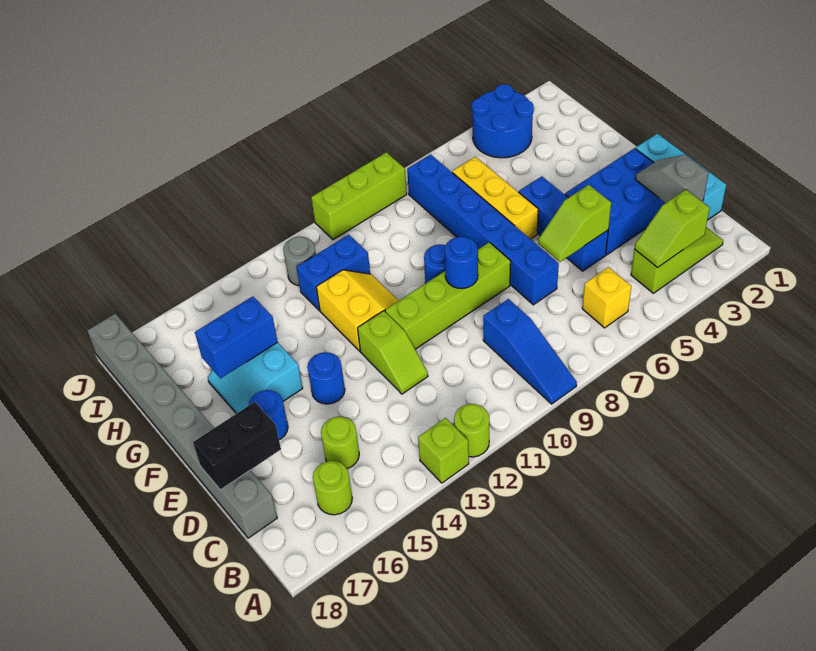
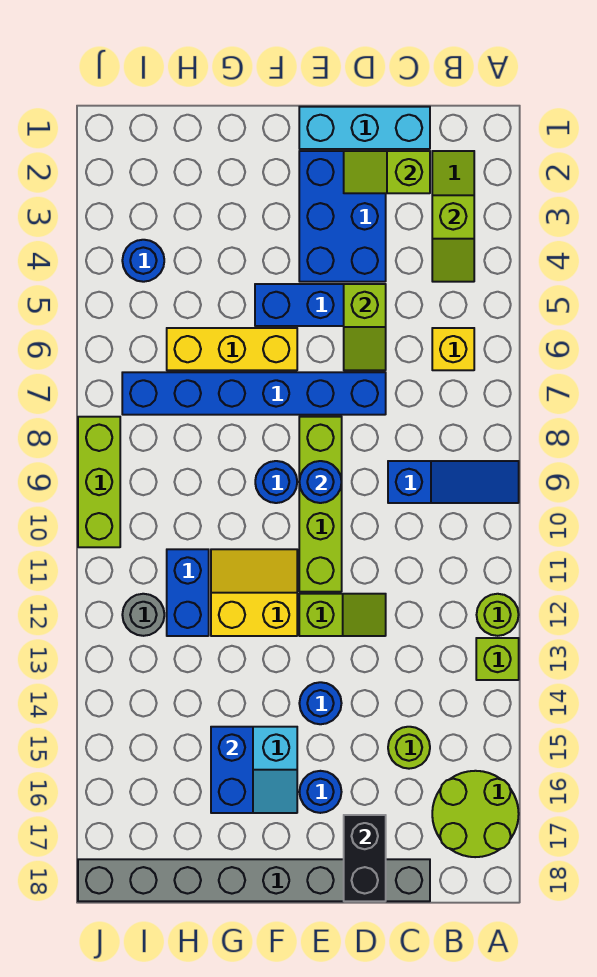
lime round brick B16 level 1 -> lime round brick A16:B17 level 1
grey slope C2:D2 level 2 top C -> lime slope C2:D2 level 2 top C
blue round brick I3:J4 level 1 -> blue round brick I4 level 1

